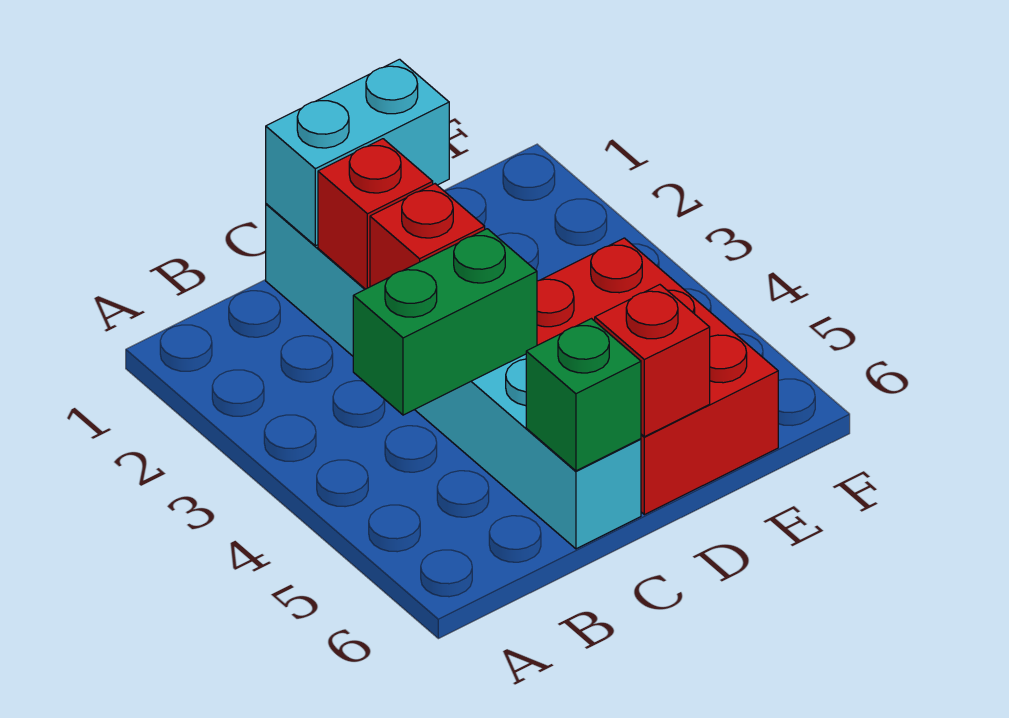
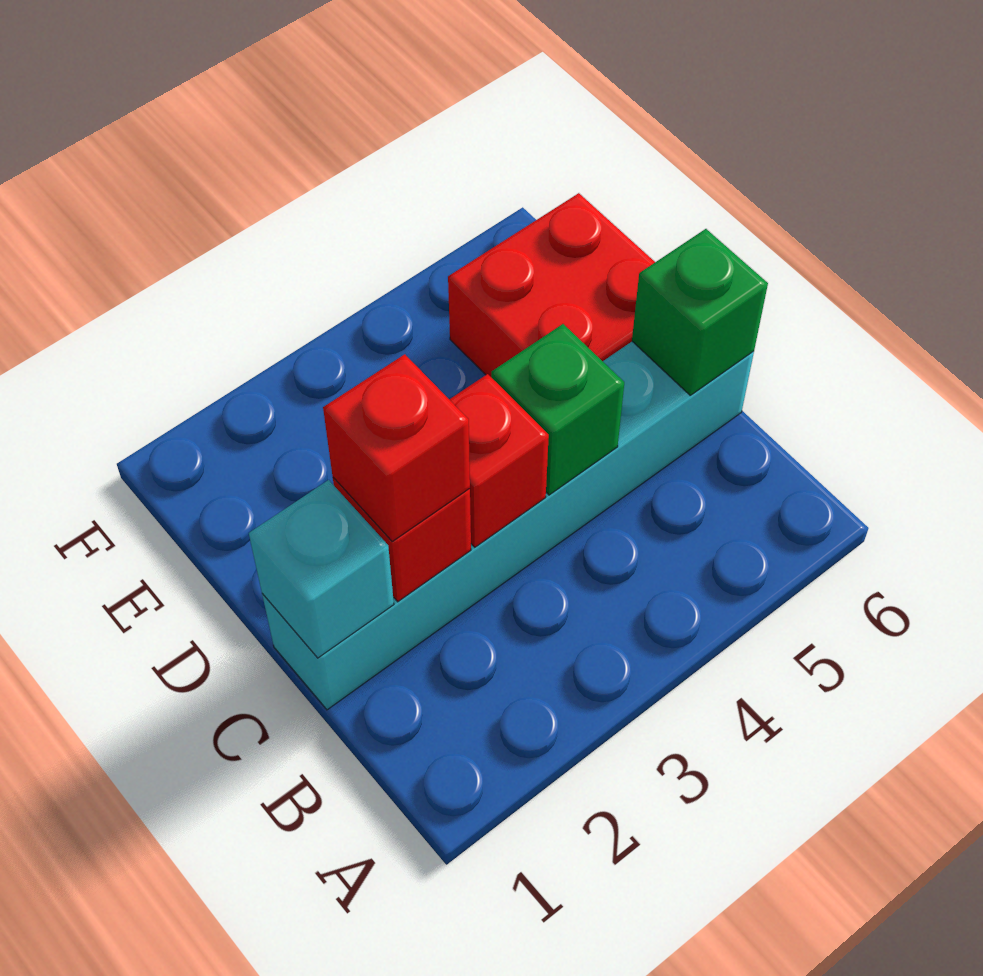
green brick B4:C4 level 2 -> green brick C4 level 2
cyan brick C1:D1 level 2 -> cyan brick C1 level 2
red brick D4:E6 level 1 -> red brick D5:E6 level 1
red brick D6 level 2 -> red brick C2 level 3

